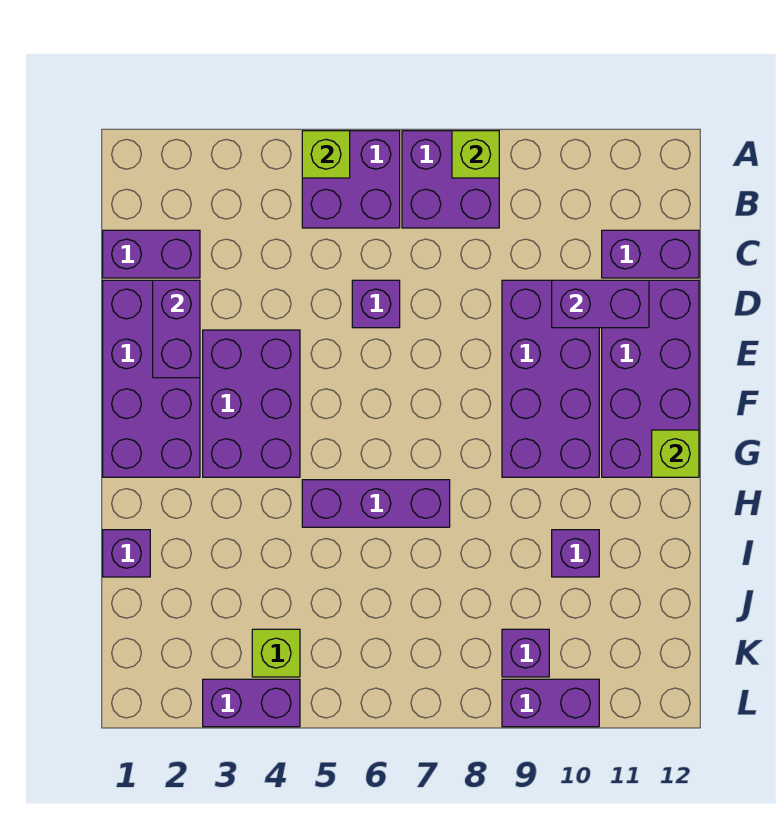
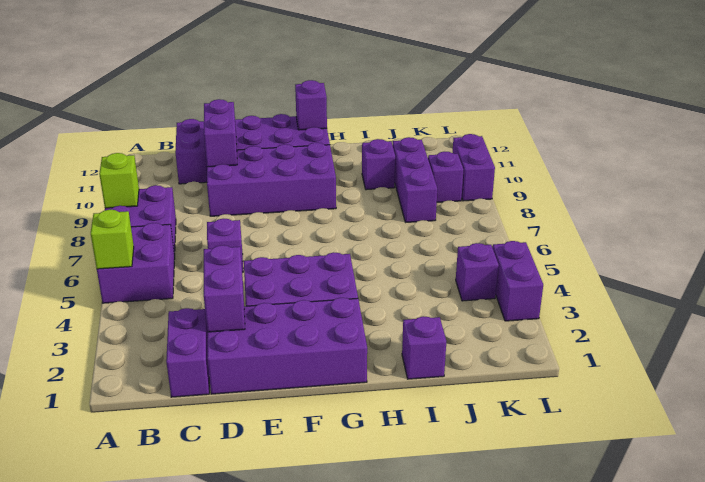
purple brick D2:E2 level 2 -> purple brick D2:D3 level 2
lime brick G12 level 2 -> purple brick G12 level 2
purple brick H5:H7 level 1 -> purple brick J8:J10 level 1
lime brick K4 level 1 -> purple brick K4 level 1

